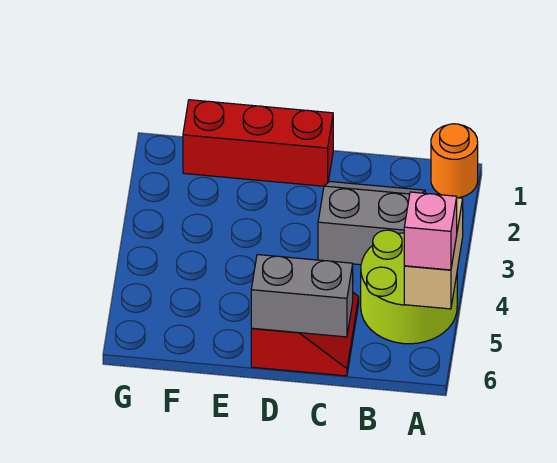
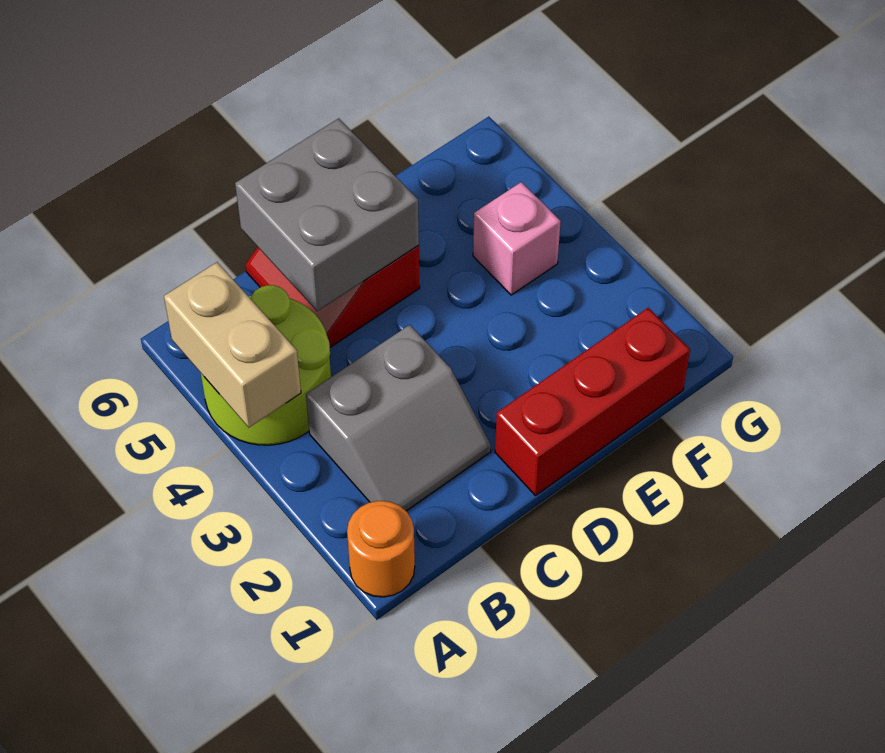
pink brick A5 level 3 -> pink brick F4 level 1
grey brick C6:D6 level 2 -> grey brick C5:D6 level 2

